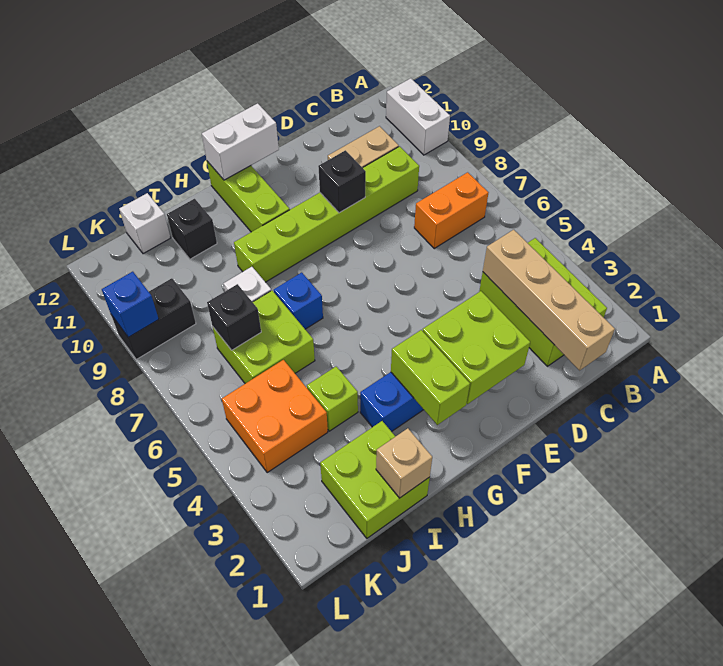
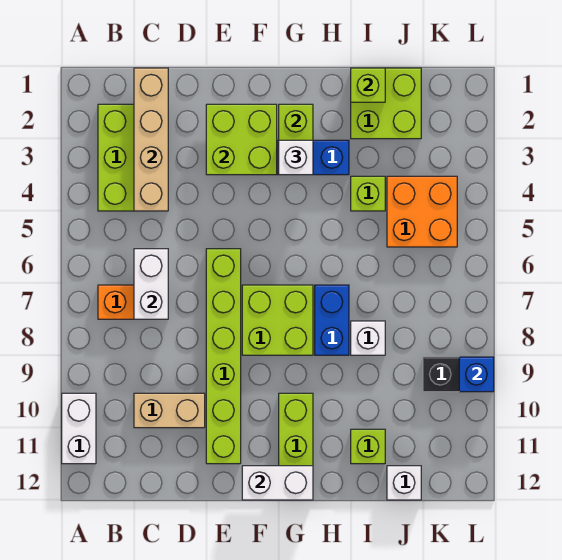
none -> white brick C6:C7 level 2
lime brick C9:H9 level 1 -> lime brick E6:E11 level 1
black brick E9 level 2 -> none
none -> white brick G3 level 3
blue brick H7 level 1 -> blue brick H7:H8 level 1
tan brick I1 level 2 -> lime brick I1 level 2
lime brick I6:J7 level 1 -> lime brick F7:G8 level 1
black brick I11 level 1 -> lime brick I11 level 1
black brick J7 level 2 -> none

